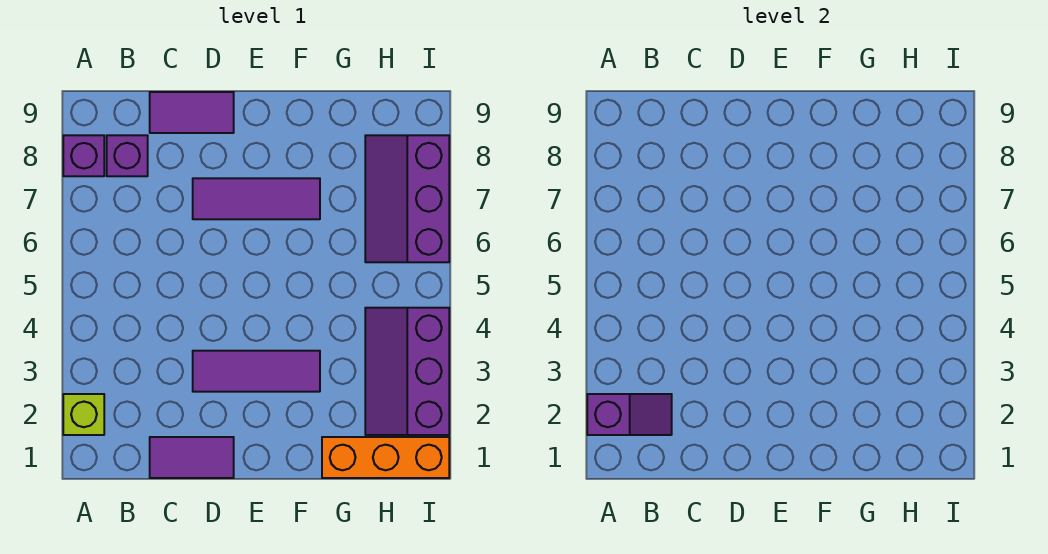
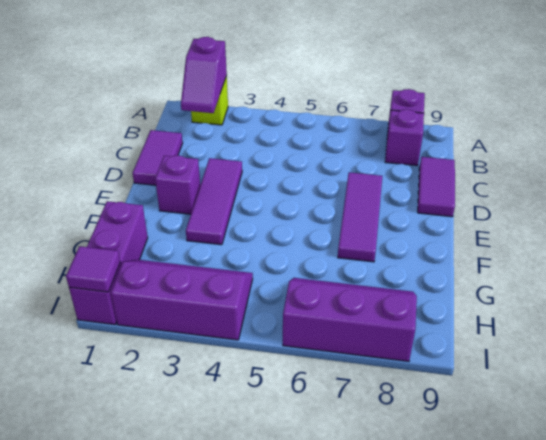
none -> purple brick E2 level 1
orange brick G1:I1 level 1 -> purple brick G1:I1 level 1
none -> purple tile I1 level 2

